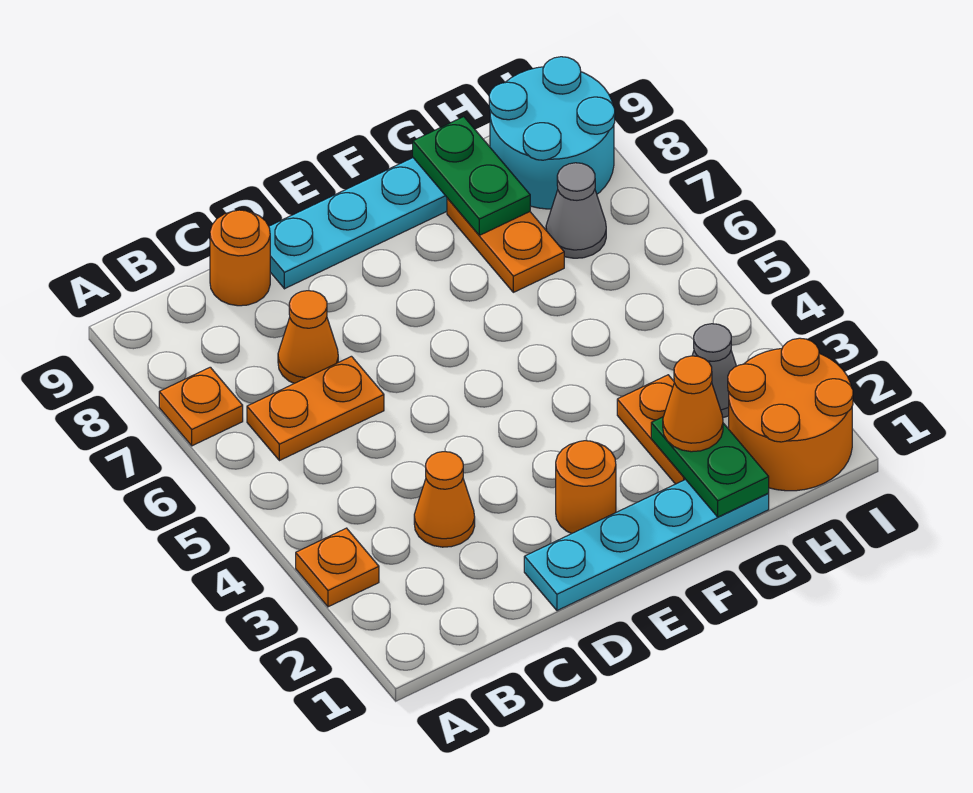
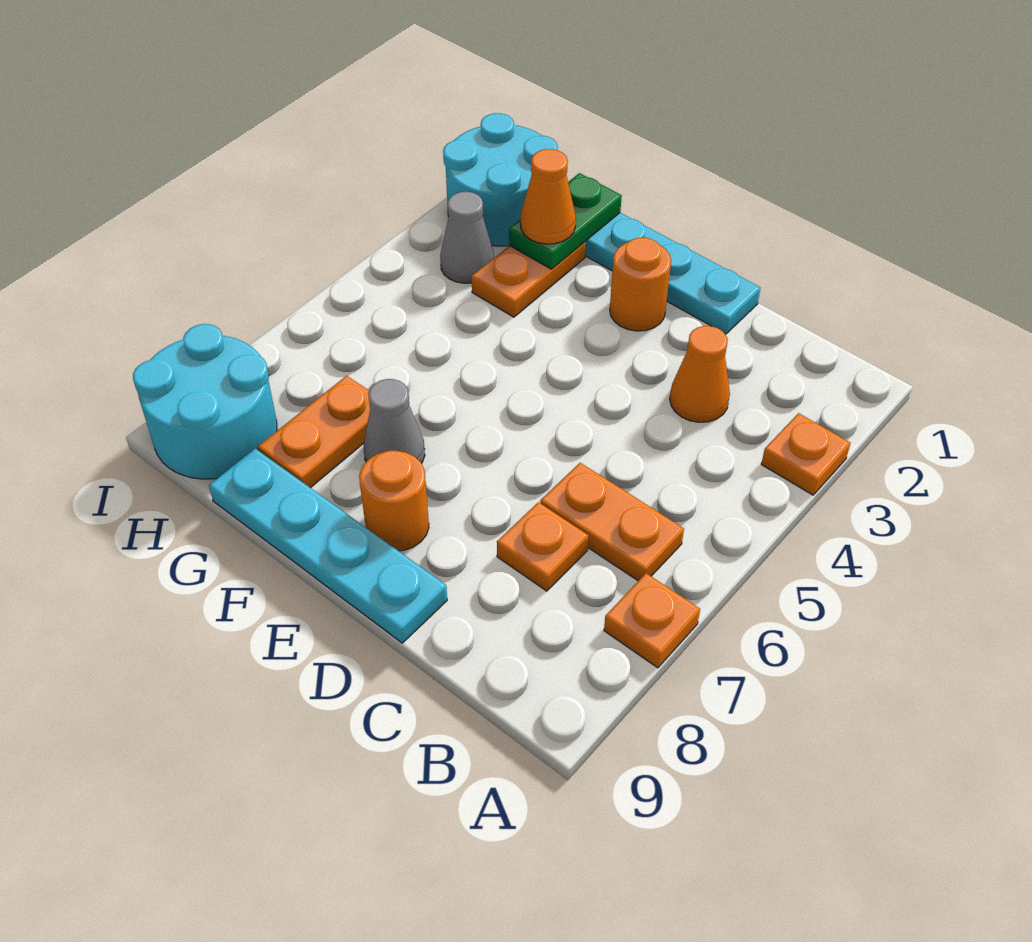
orange cone C7 level 1 -> orange plate C7 level 1
orange round brick C9 level 1 -> orange round brick E8 level 1
green plate G8:G9 level 2 -> none
orange round brick H1:I2 level 1 -> cyan round brick H1:I2 level 1
grey cone H7 level 1 -> grey cone F7 level 1

